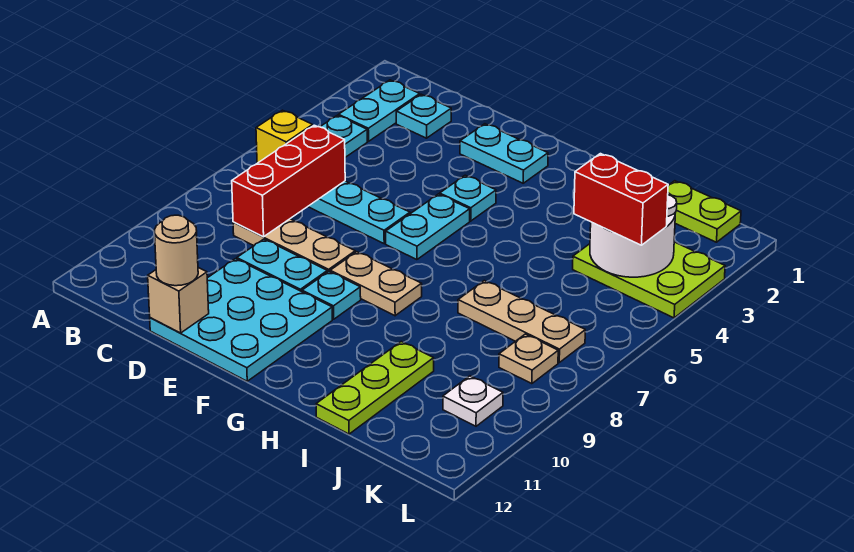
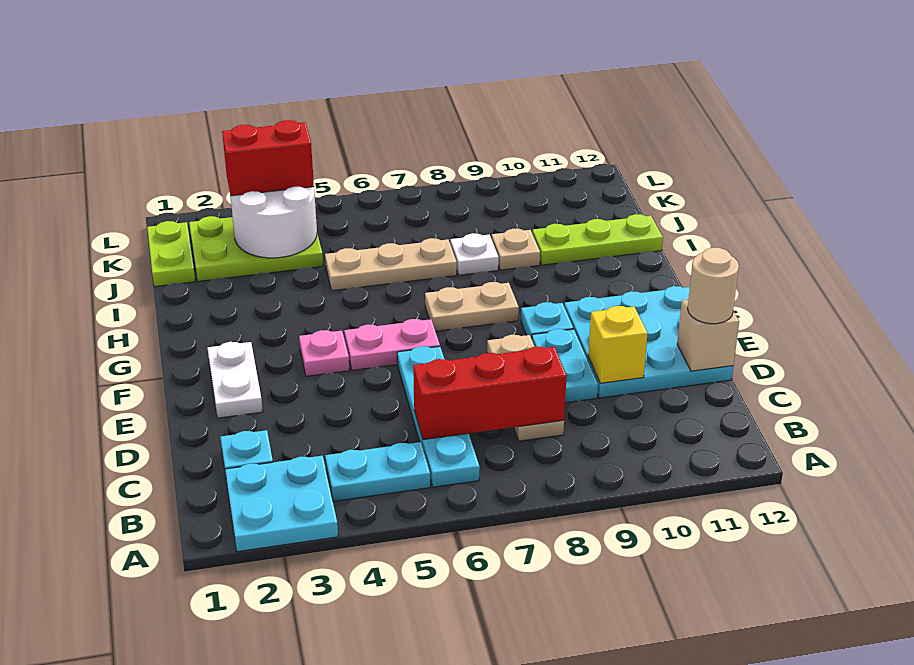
cyan plate B2:B3 level 1 -> cyan plate A2:B3 level 1
yellow brick B6 level 2 -> yellow brick D10 level 2
cyan plate E2:F2 level 1 -> white plate E2:F2 level 1
cyan plate F4 level 1 -> pink plate F4 level 1
cyan plate F5:F6 level 1 -> pink plate F5:F6 level 1
tan plate F8:G8 level 1 -> tan plate G7:G8 level 1
tan plate I7:K7 level 1 -> tan plate I5:I7 level 1
lime plate J3:L4 level 1 -> lime plate J2:K4 level 1
red brick J4:K4 level 3 -> red brick K3:K4 level 3
tan plate K8 level 1 -> tan plate I9 level 1
white plate K10 level 1 -> white plate I8 level 1

